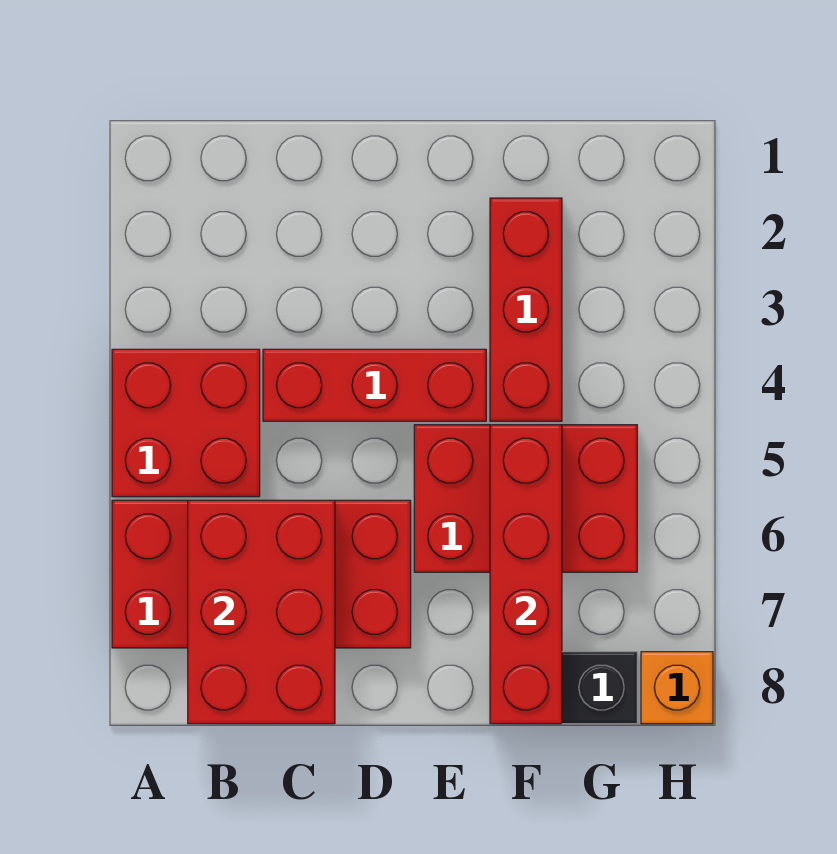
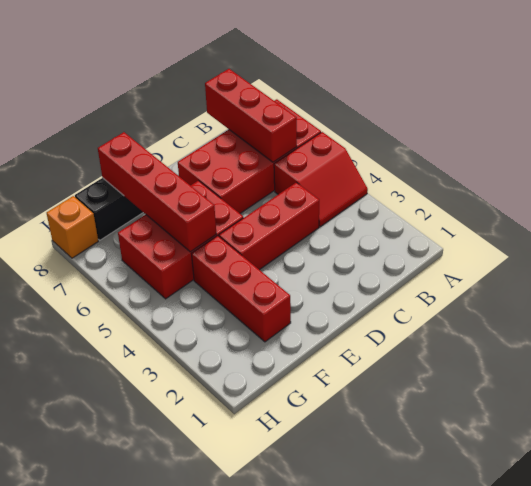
red brick A4:B5 level 1 -> red slope A4:B5 level 1 top 5
red brick B6:C8 level 2 -> red brick B6:B8 level 2

